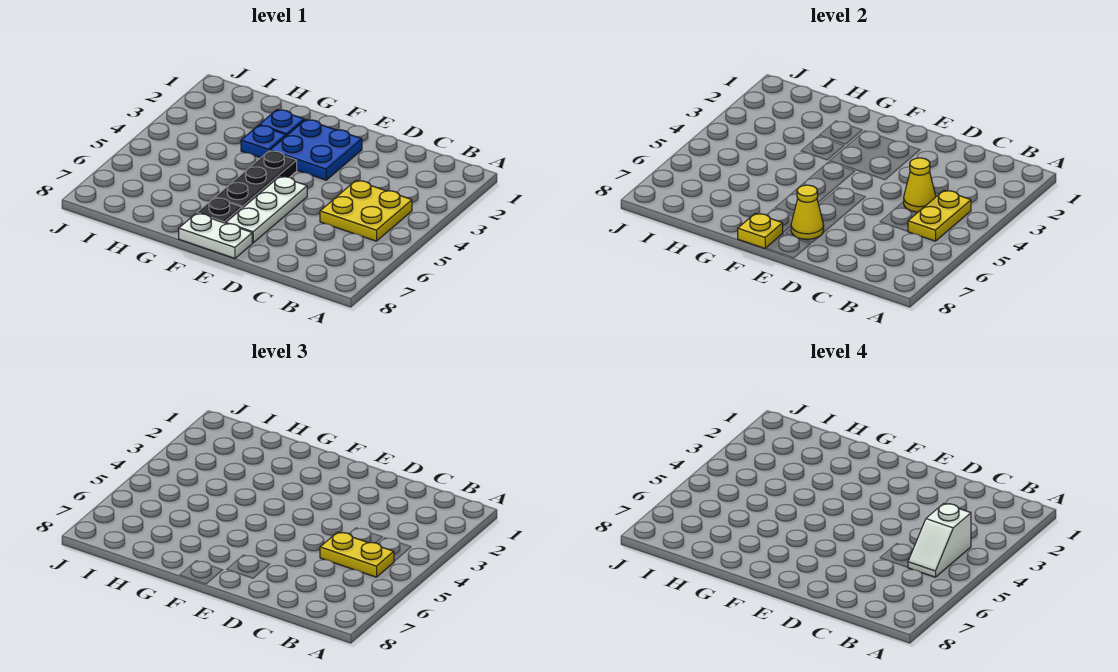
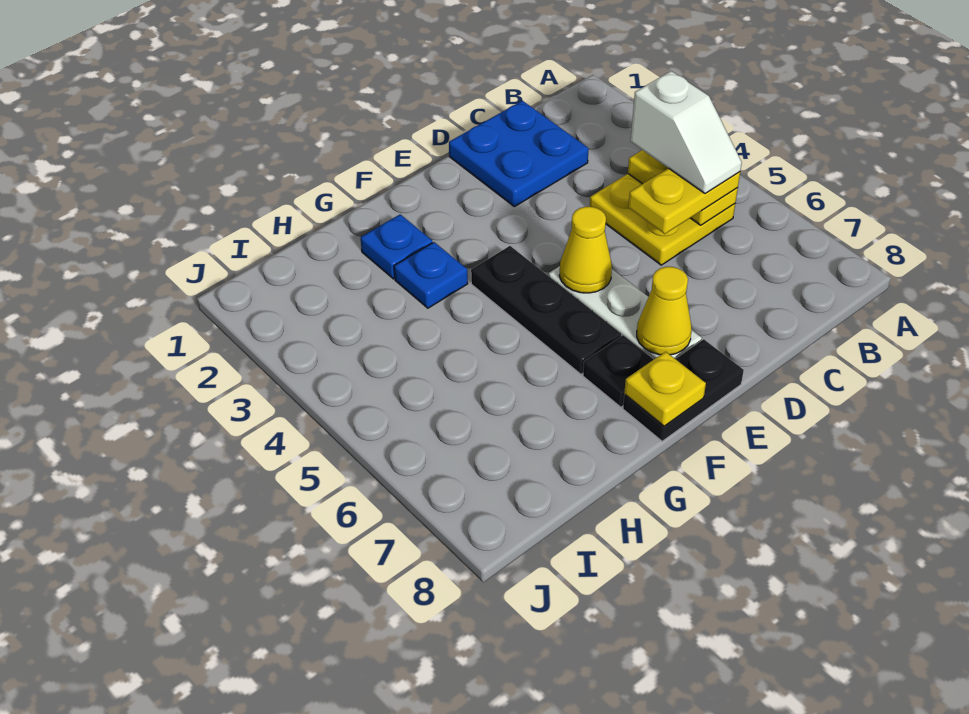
yellow cone C4 level 2 -> yellow cone E5 level 2
blue plate E2:F3 level 1 -> blue plate C1:D2 level 1
white plate E8:F8 level 1 -> black plate E8:F8 level 1

